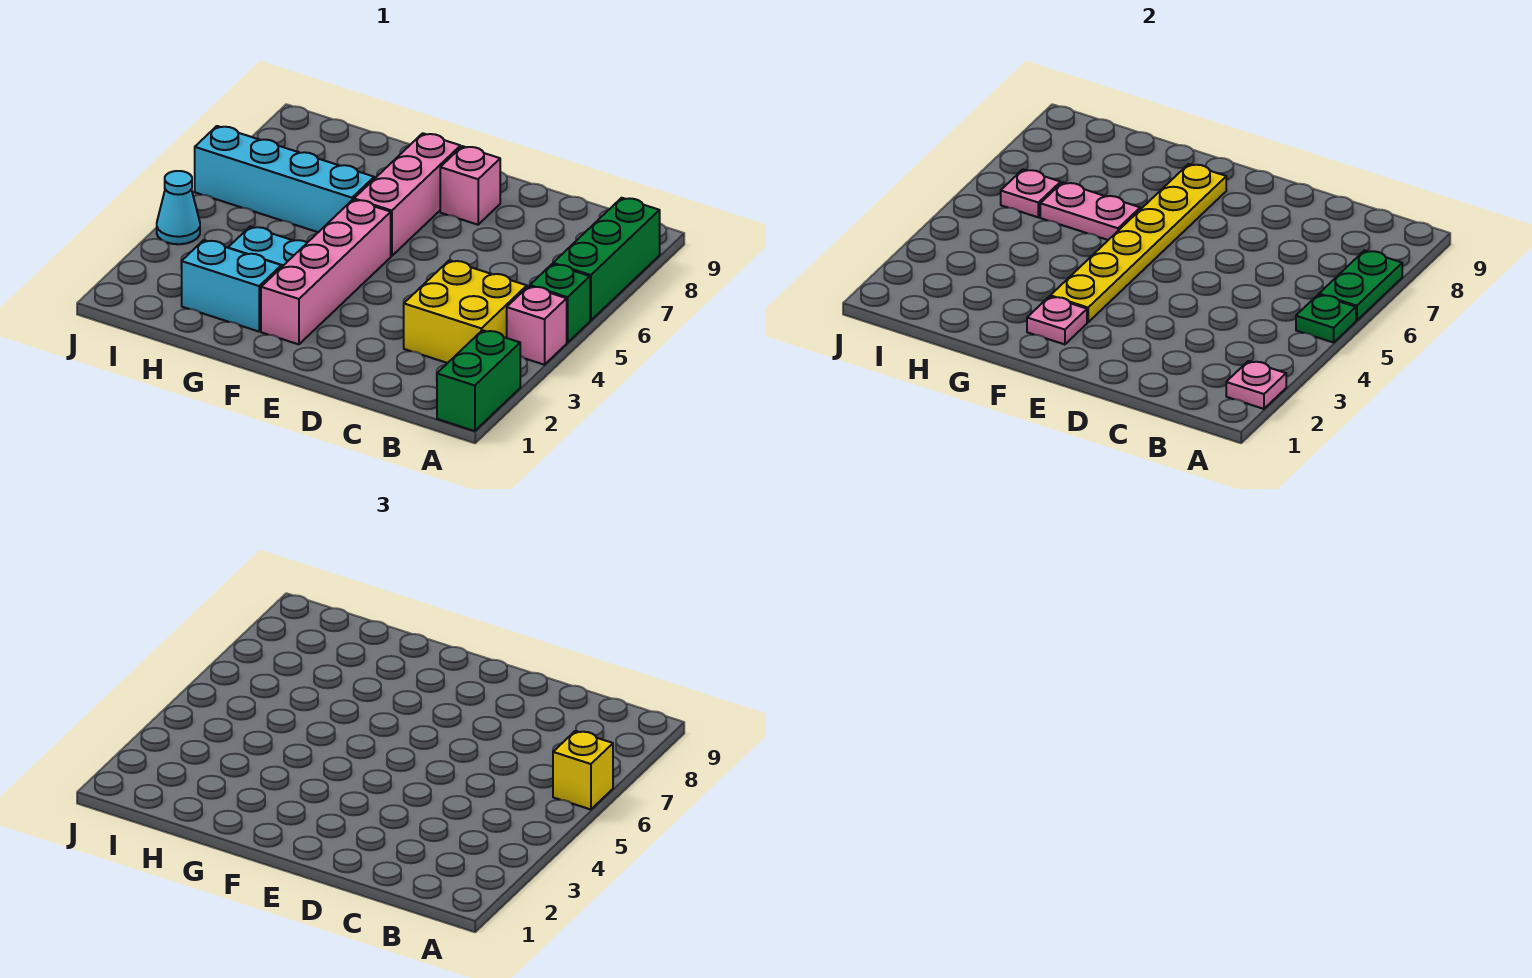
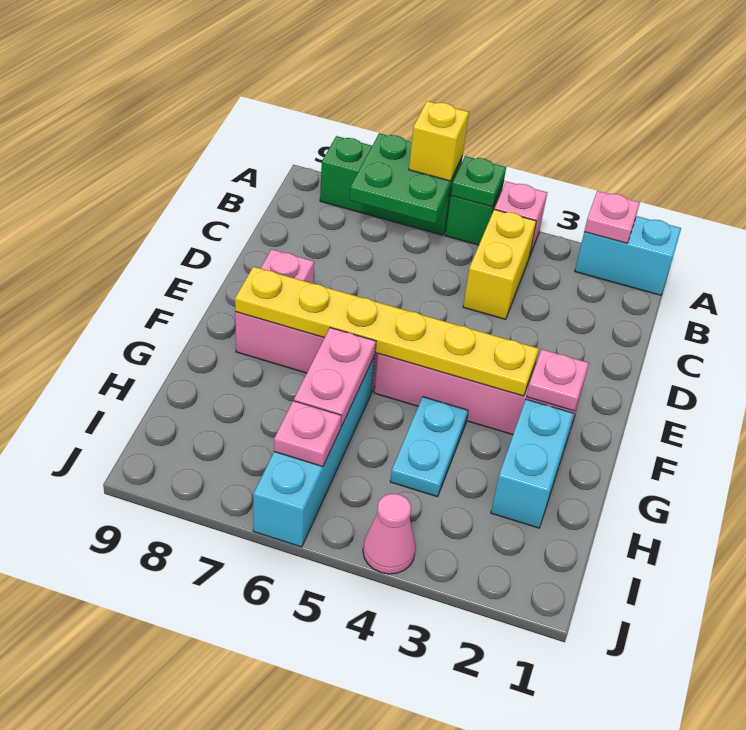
green brick A1:A2 level 1 -> cyan brick A1:A2 level 1
green plate A6:A7 level 2 -> green plate A6:B7 level 2
yellow brick B3:C4 level 1 -> yellow brick B4:C4 level 1
cyan cone J4 level 1 -> pink cone J4 level 1

